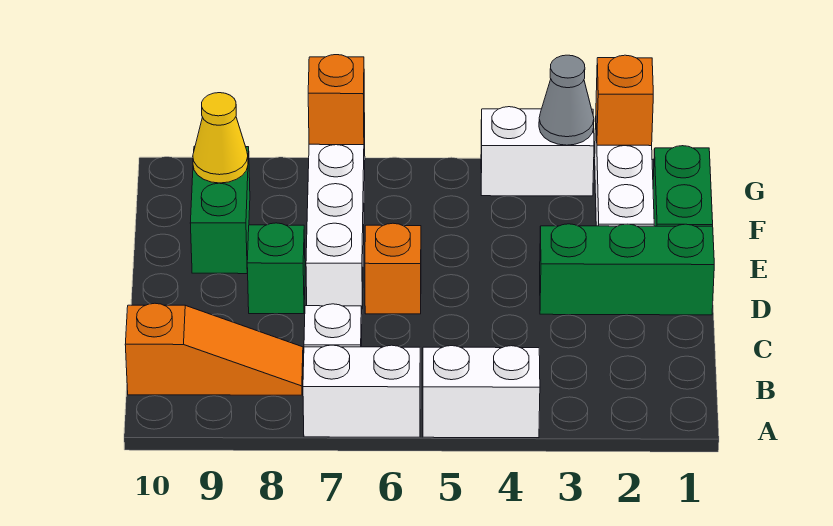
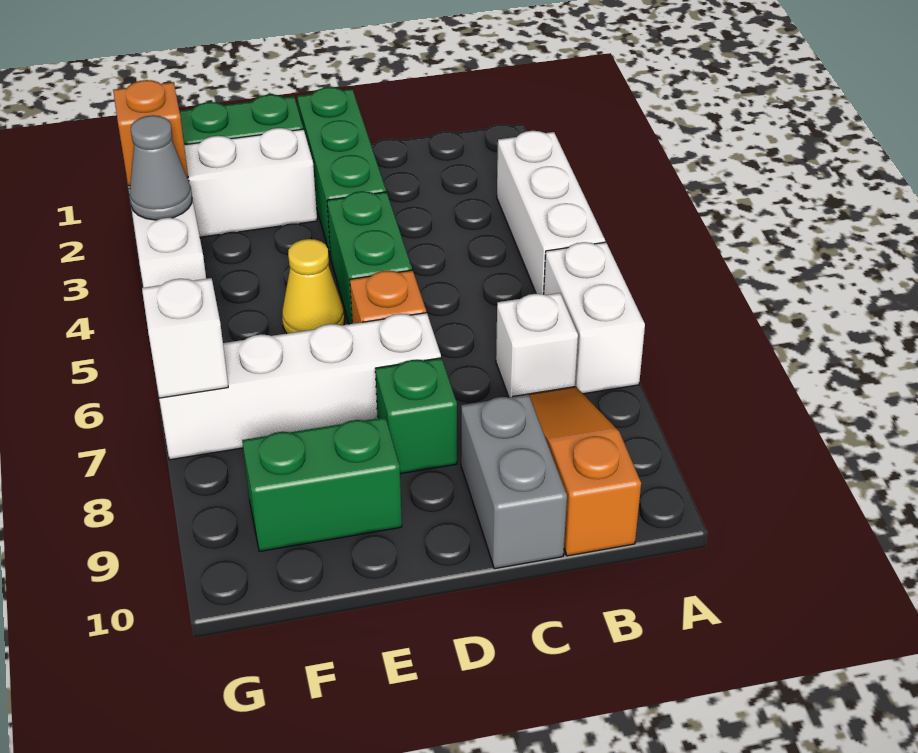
white brick A4:A5 level 1 -> white brick A3:A5 level 1
none -> grey brick C9:C10 level 1
none -> green brick D4:D5 level 1
yellow cone F9 level 2 -> yellow cone E5 level 1
orange brick G7 level 2 -> white brick G7 level 2

